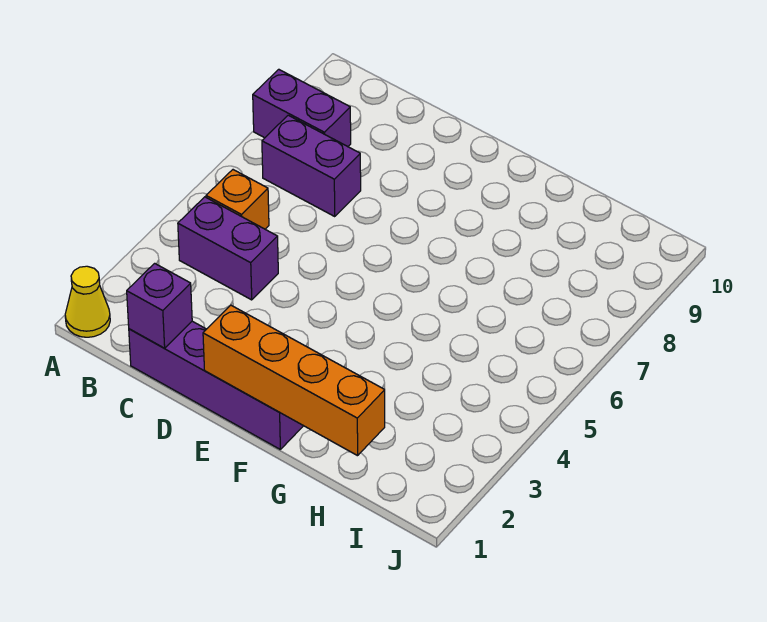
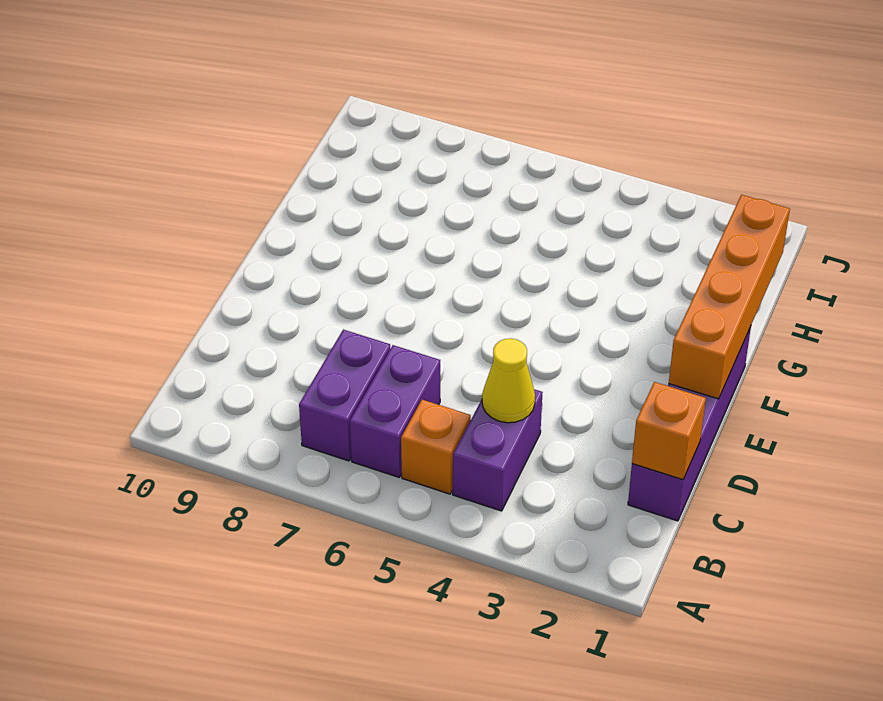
yellow cone A1 level 1 -> yellow cone C4 level 2
purple brick A8:B8 level 1 -> purple brick B6:C6 level 1
purple brick C1 level 2 -> orange brick C1 level 2

